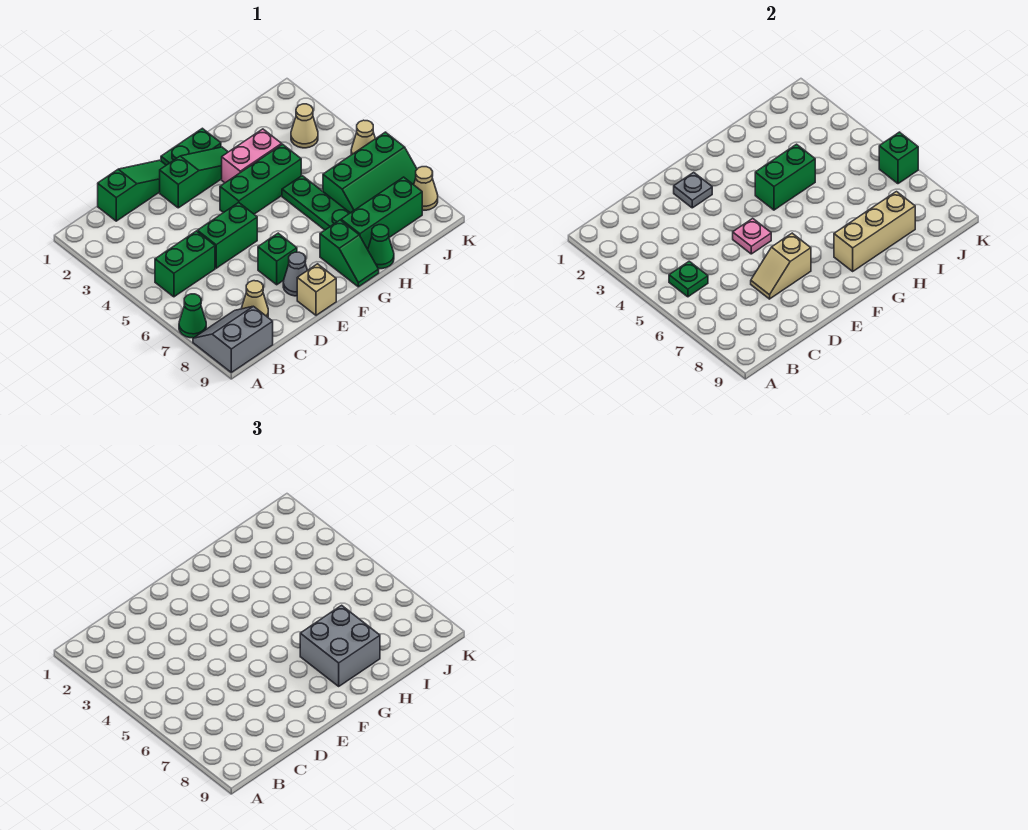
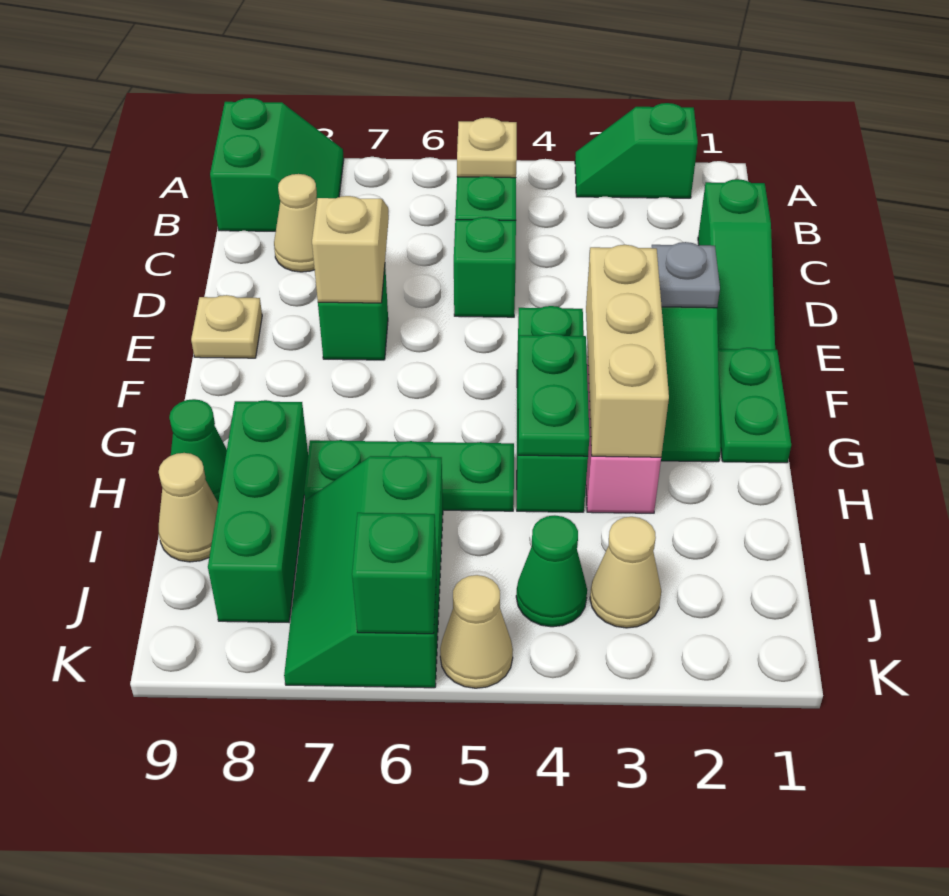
green cone A7 level 1 -> green cone J4 level 1
grey slope A8:B9 level 1 top 9 -> green slope A8:B9 level 1 top 9
green plate B5 level 2 -> tan plate B5 level 2
green brick D5:E5 level 1 -> green brick D5 level 1
pink plate E5 level 2 -> none
grey cone E8 level 1 -> none
tan brick E9 level 1 -> tan plate E9 level 1
green brick G4:H4 level 2 -> green plate G4:H4 level 2
grey brick G7:H8 level 3 -> none
green slope G8:G9 level 1 top 8 -> green slope A2:A3 level 1 top 2
tan brick G8:I8 level 2 -> tan brick F3:H3 level 2
tan cone K8 level 1 -> tan cone I9 level 1

